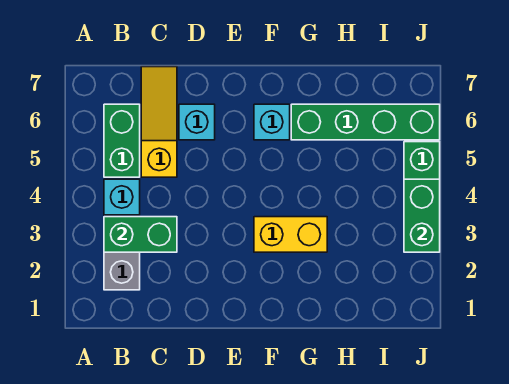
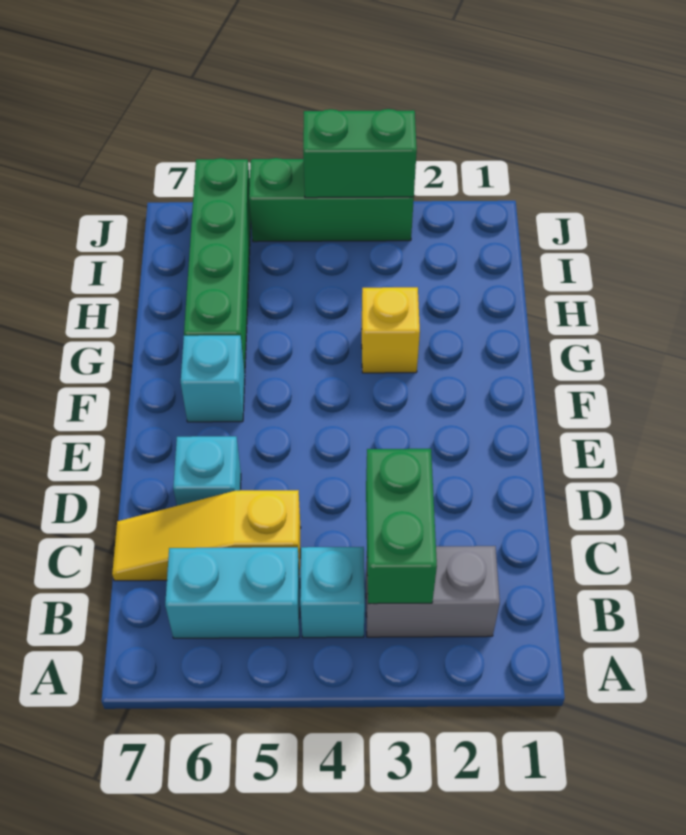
green brick B5:B6 level 1 -> cyan brick B5:B6 level 1
yellow brick F3:G3 level 1 -> yellow brick G3 level 1

